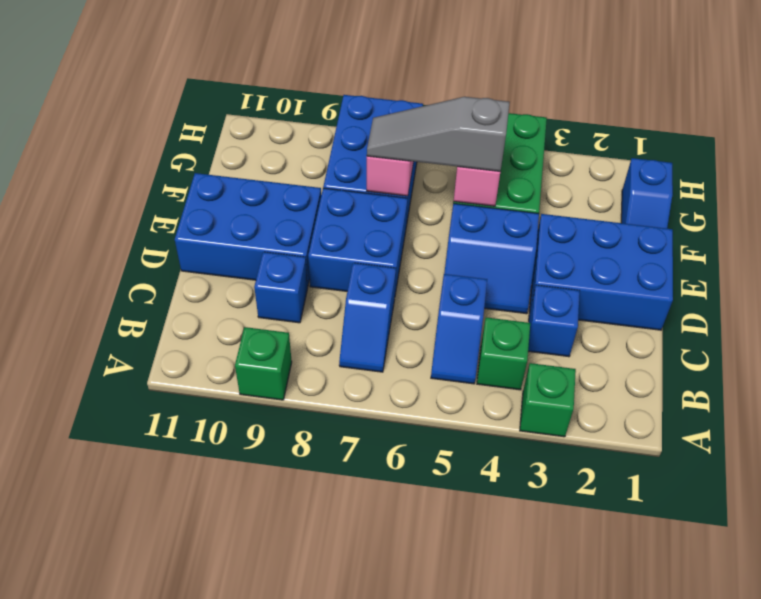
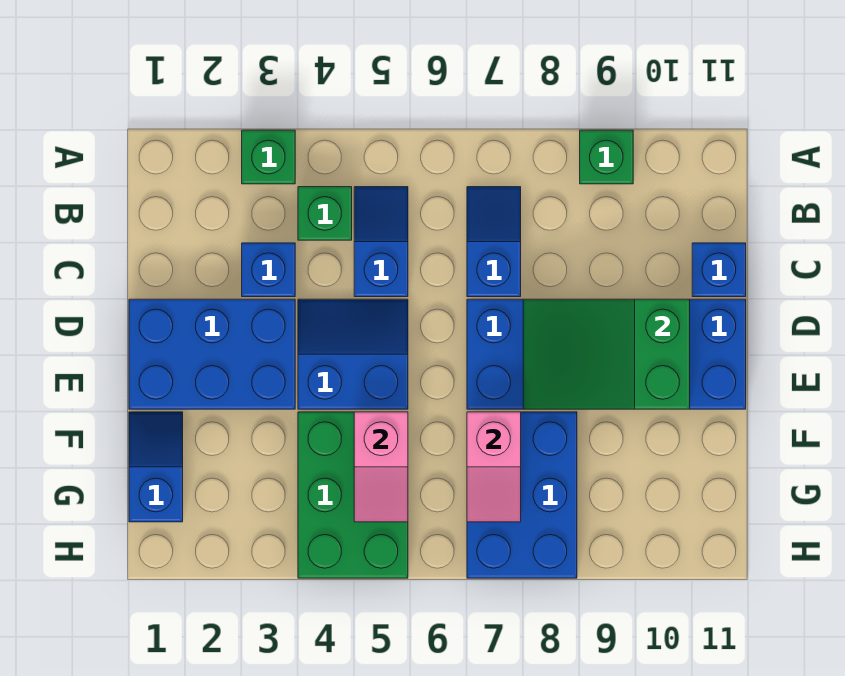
blue brick C9 level 1 -> blue brick C11 level 1
none -> green slope D8:E10 level 2 top 10
grey slope F5:F7 level 3 top 5 -> none

